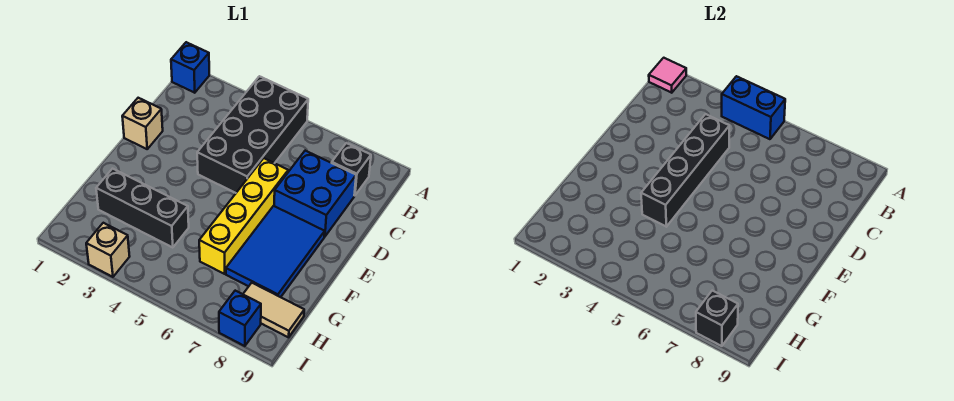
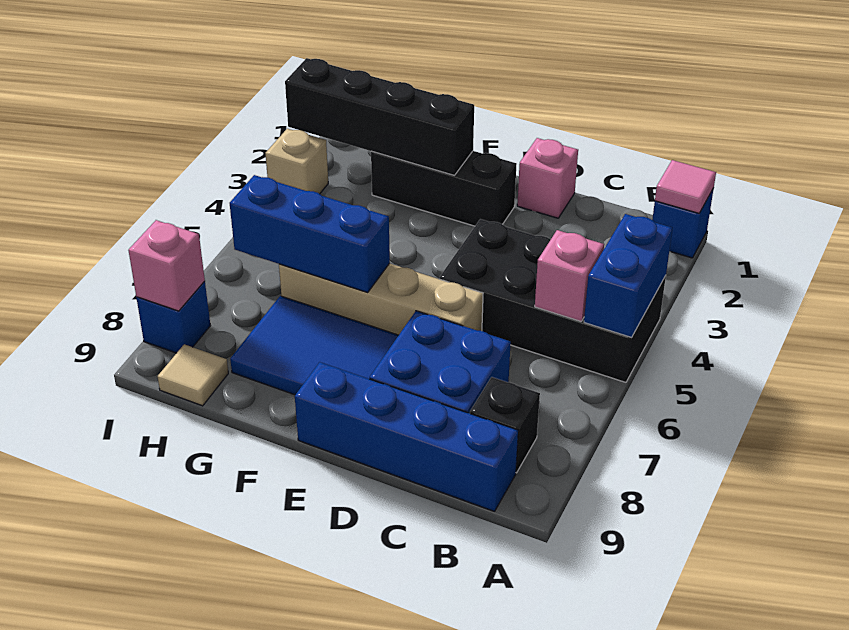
none -> pink brick B5 level 2
none -> blue brick B9:E9 level 1
black brick C4:F4 level 2 -> black brick F2:I2 level 2
tan brick D1 level 1 -> pink brick D1 level 1
yellow brick D6:G6 level 1 -> tan brick D6:G6 level 1
none -> blue brick F6:H6 level 2
black brick G2:G4 level 1 -> black brick E2:G2 level 1
tan tile H8:H9 level 1 -> tan tile H9 level 1
black brick I8 level 2 -> pink brick I8 level 2

